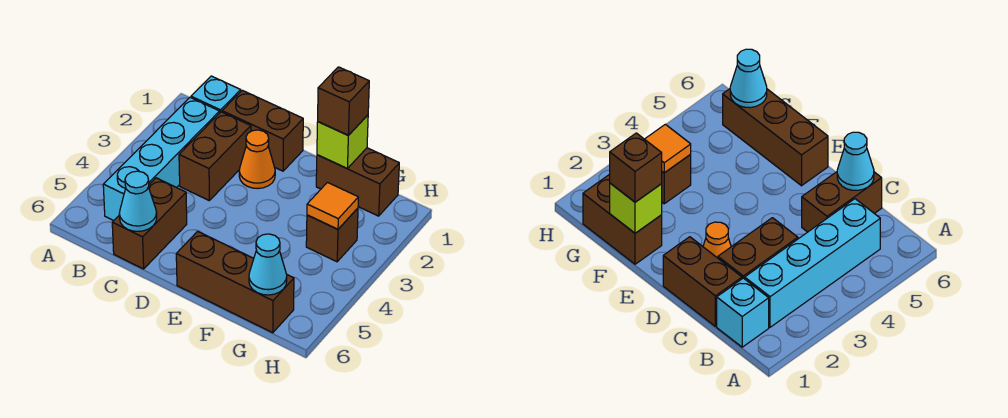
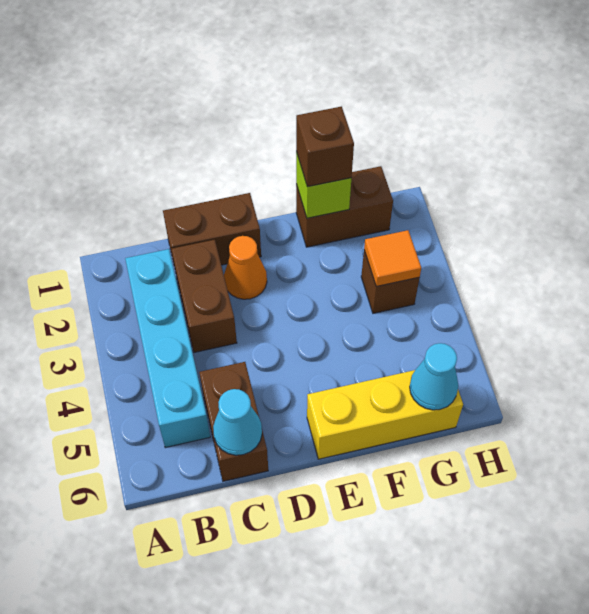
cyan brick B1 level 1 -> none
brown brick E6:G6 level 1 -> yellow brick E6:G6 level 1

